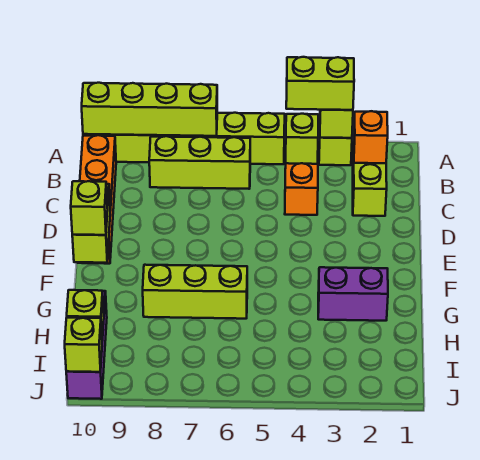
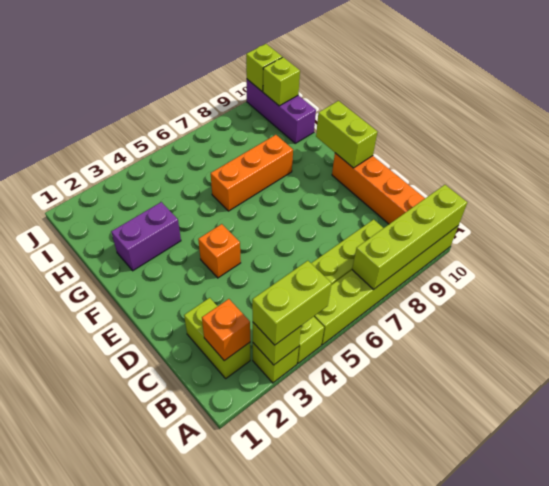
orange brick C4 level 1 -> orange brick E4 level 1
lime brick F10 level 3 -> none
lime brick G6:G8 level 1 -> orange brick G6:G8 level 1

